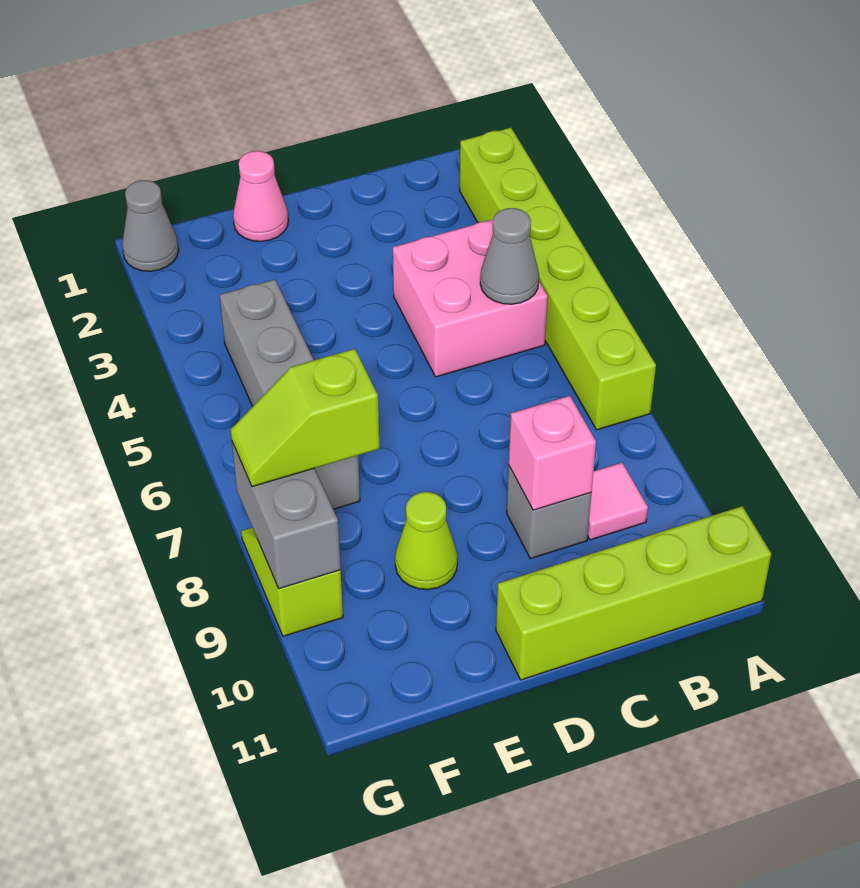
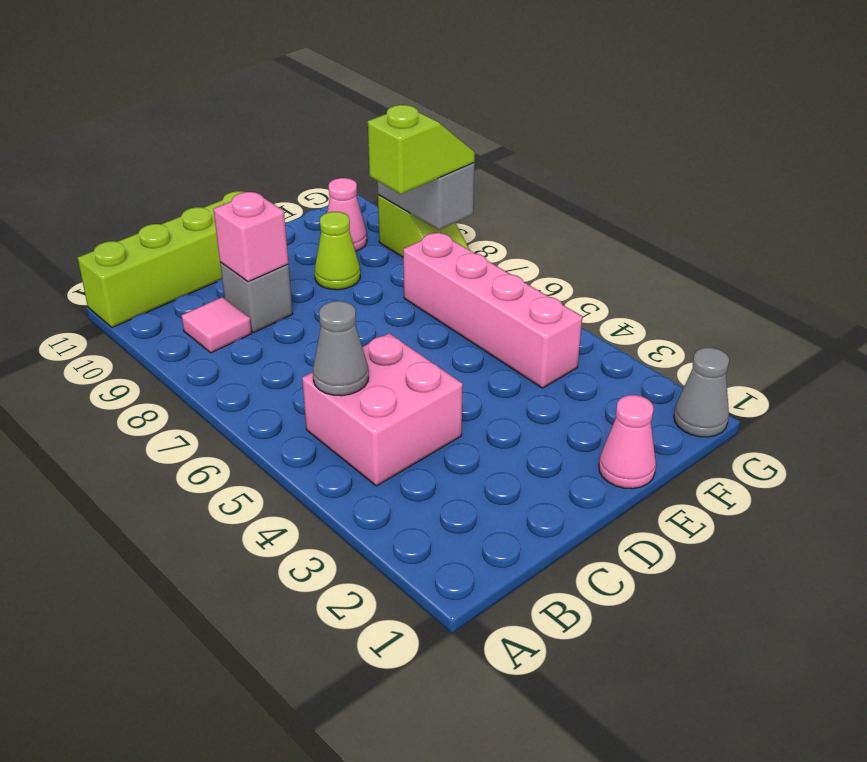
lime brick A2:A7 level 1 -> none
grey brick F4:F7 level 1 -> pink brick F4:F7 level 1
none -> pink cone F10 level 1

